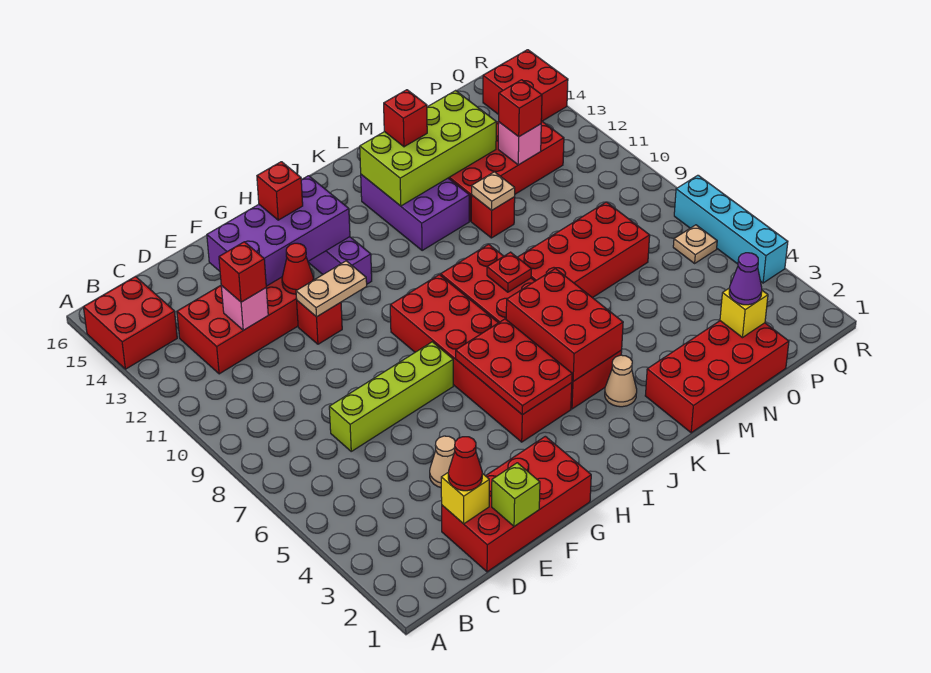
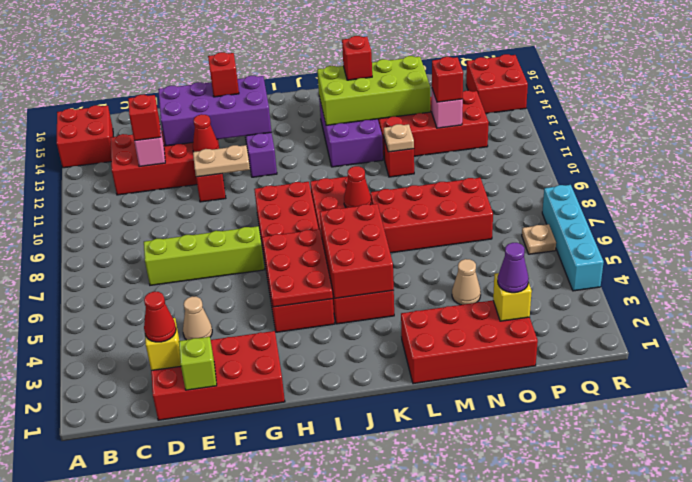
tan cone K3 level 1 -> tan cone N4 level 1
red plate K8 level 2 -> red cone K8 level 2

